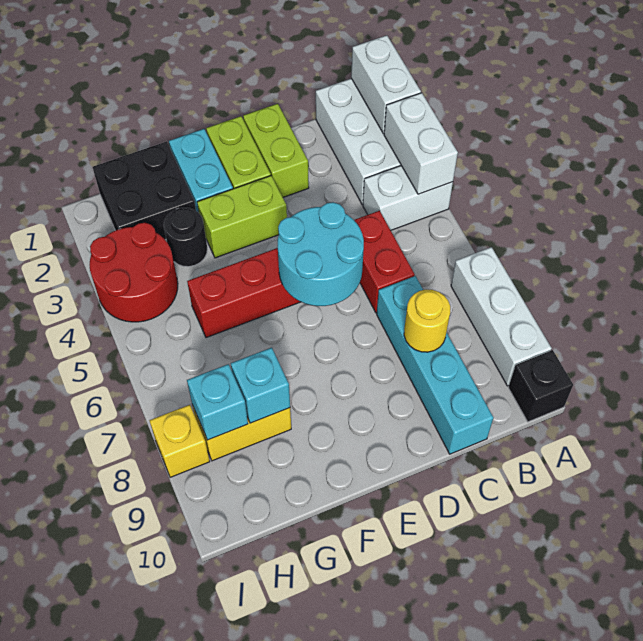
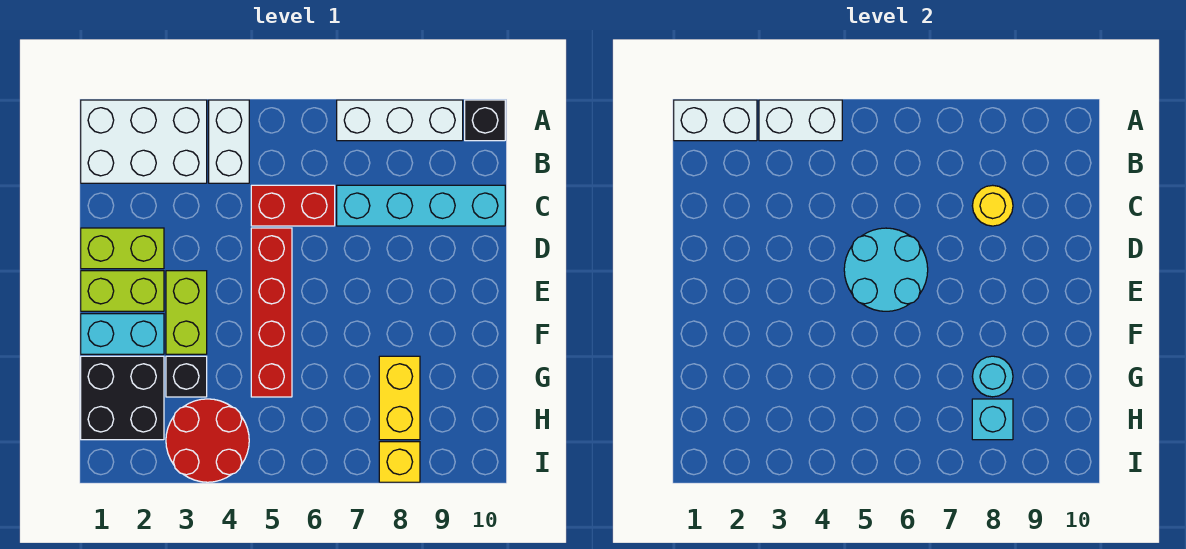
black round brick G3 level 1 -> black brick G3 level 1
cyan brick G8 level 2 -> cyan round brick G8 level 2

